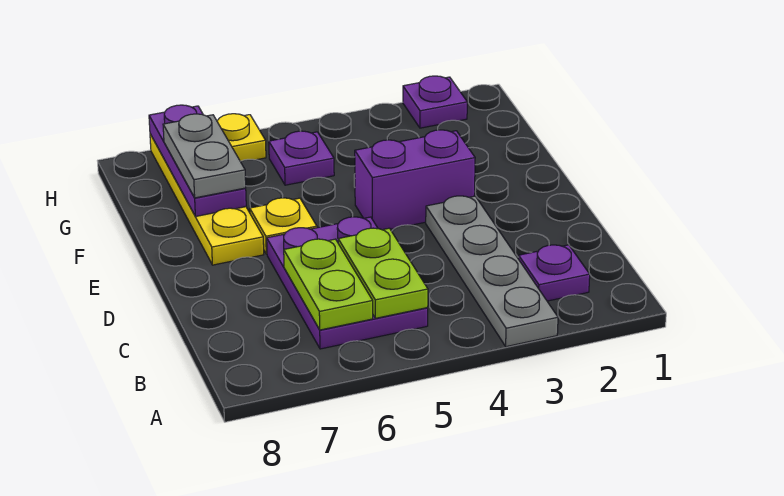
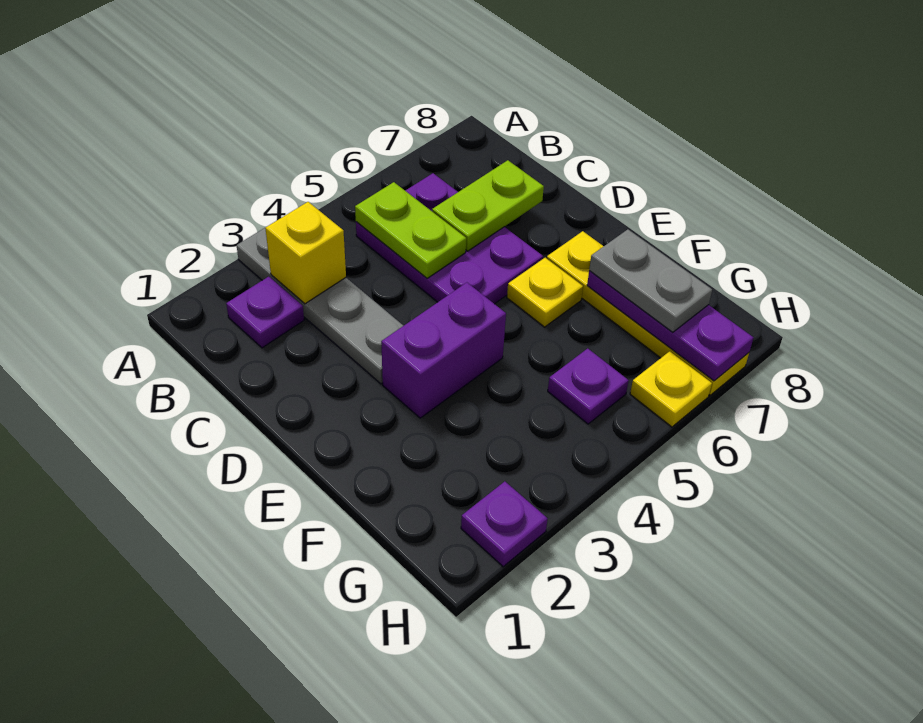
none -> yellow brick B3 level 2
lime plate B6:C6 level 2 -> lime plate C6:C7 level 2

